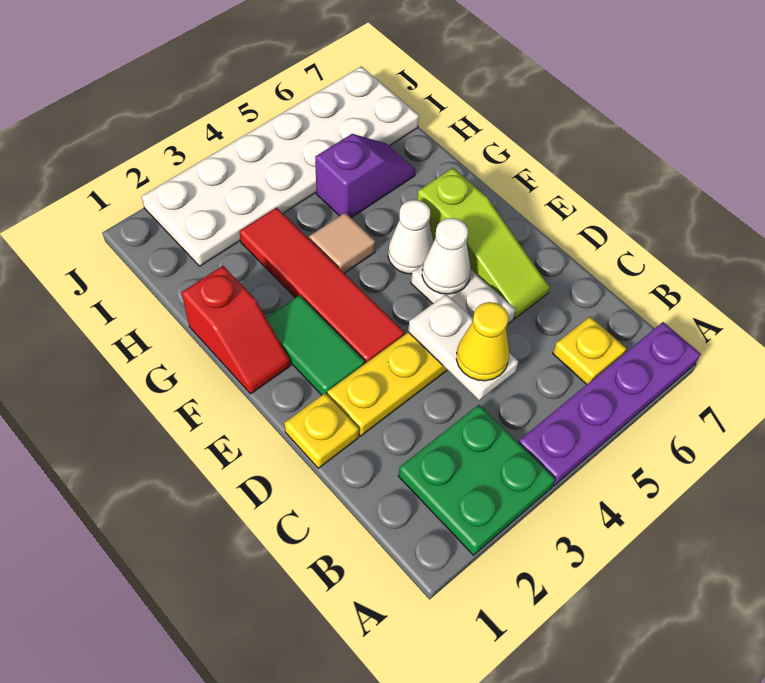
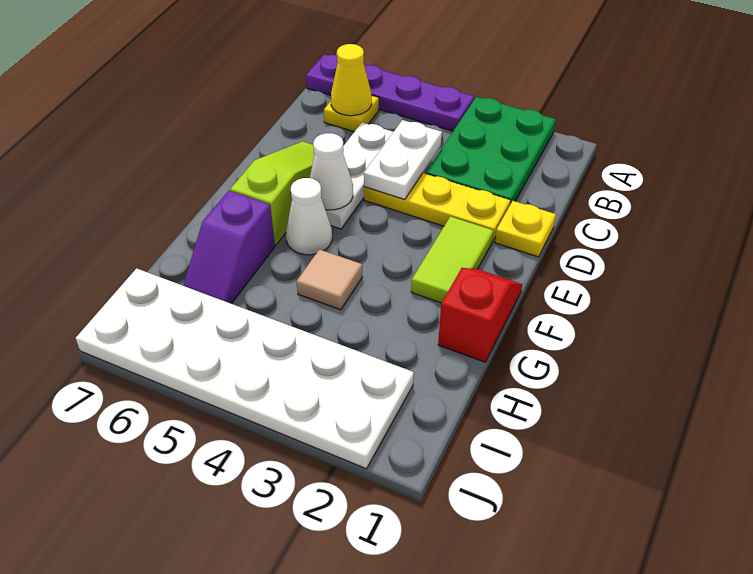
green plate A2:B3 level 1 -> green plate A2:C3 level 1
yellow cone C4 level 3 -> yellow cone B6 level 2
white plate D5:E5 level 1 -> white plate C5:E5 level 1
green tile E2:F2 level 1 -> lime tile E2:F2 level 1
red tile E3:H3 level 1 -> none
purple slope H5:H6 level 1 top 5 -> purple slope G6:H6 level 1 top G

